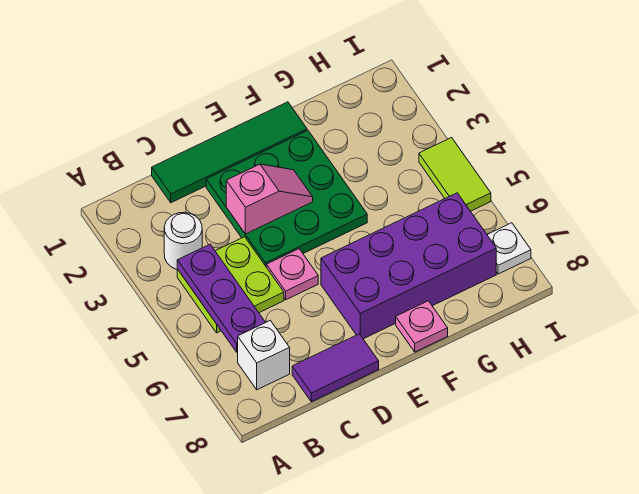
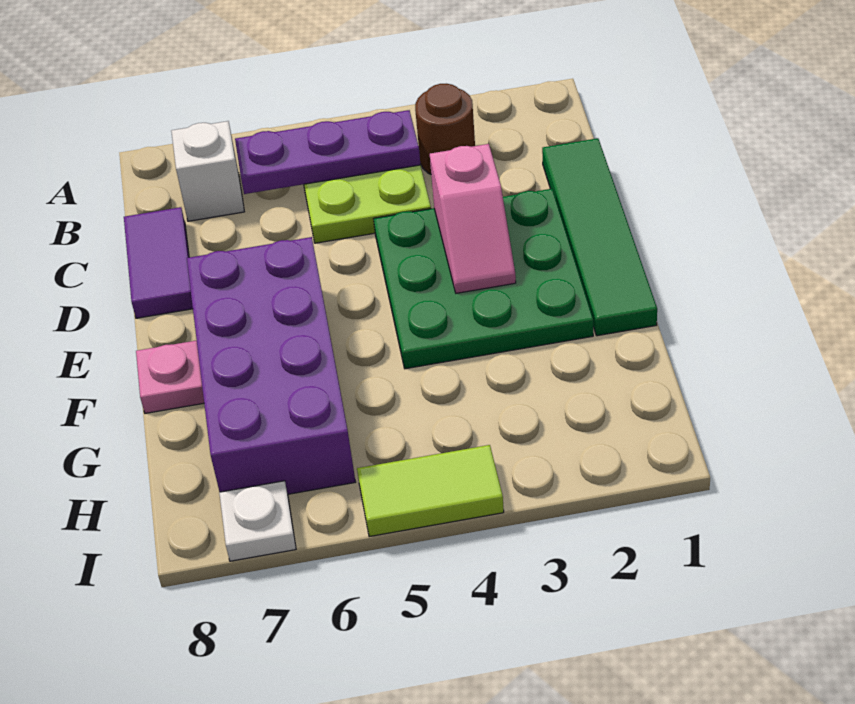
white round brick B3 level 1 -> brown round brick B3 level 1
pink plate D5 level 1 -> none

